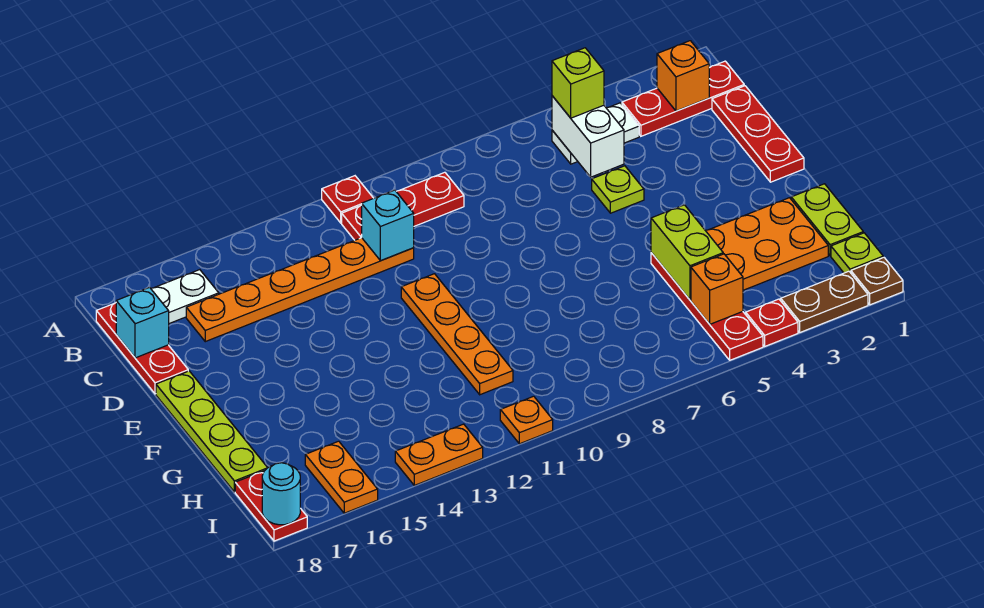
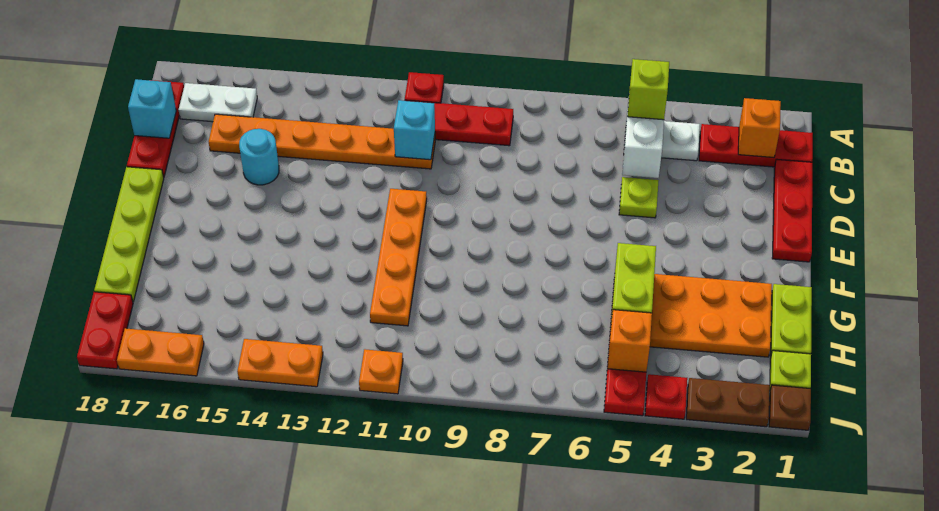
orange plate I16:J16 level 1 -> orange plate J16:J17 level 1
cyan round brick J18 level 2 -> cyan round brick D15 level 1

